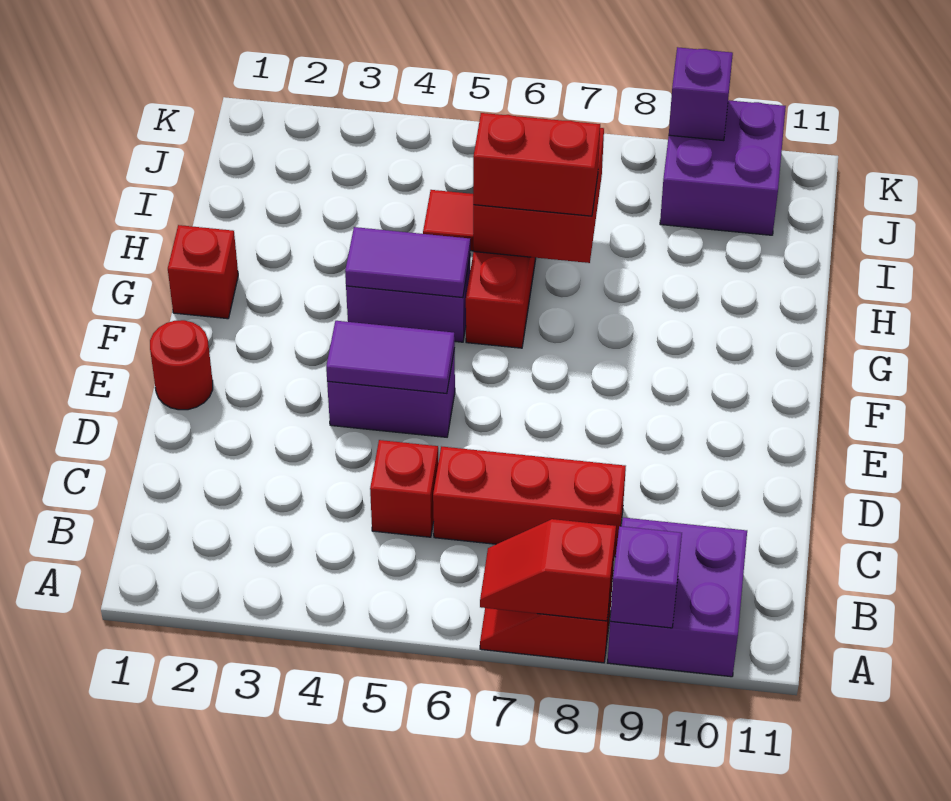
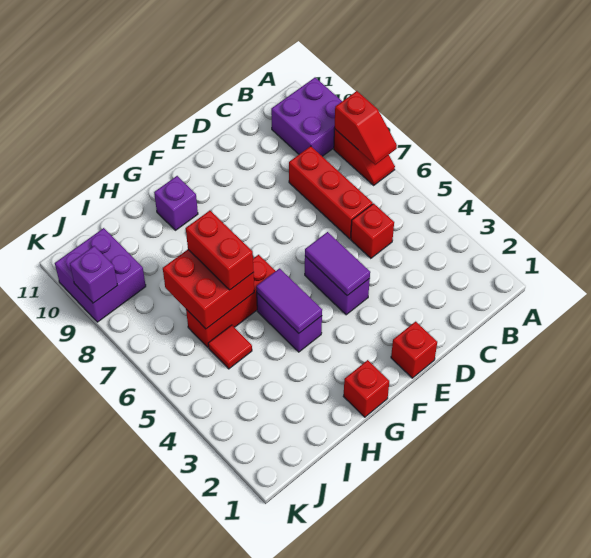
purple brick A9 level 2 -> purple brick G10 level 1
red round brick E1 level 1 -> red brick E1 level 1

